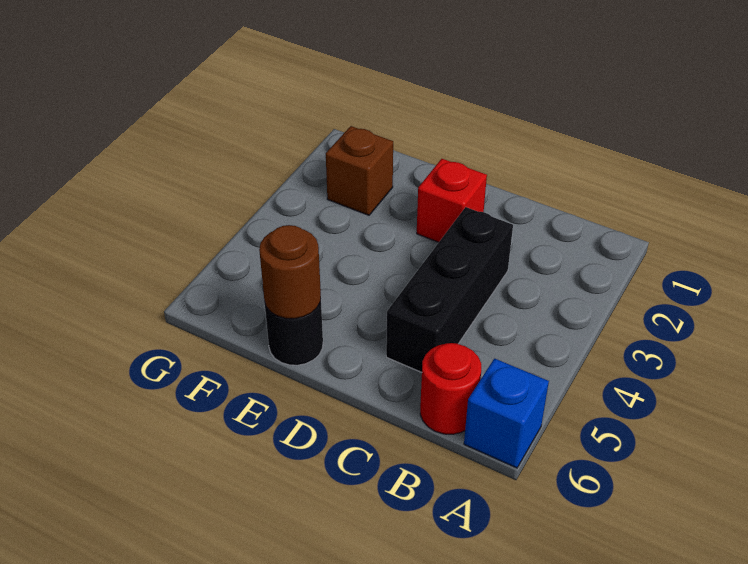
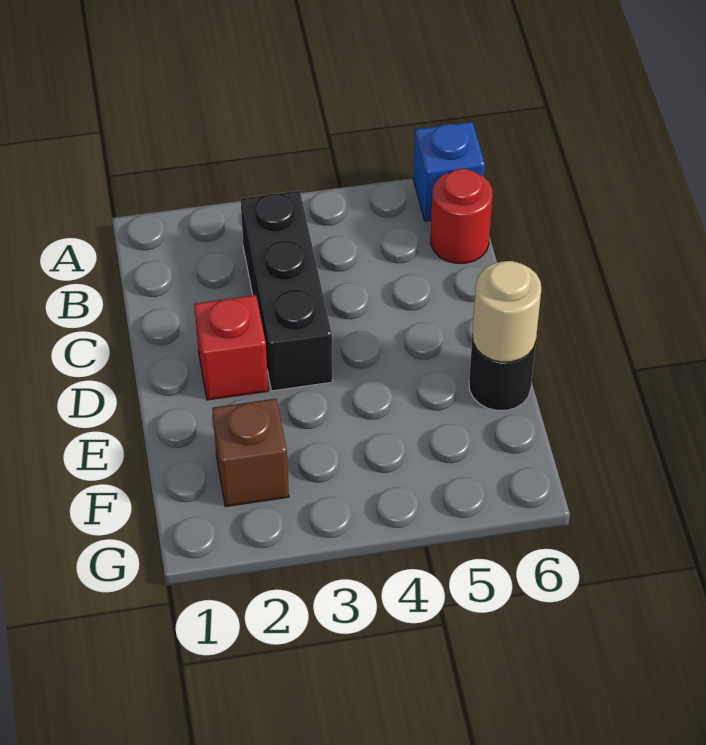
black brick C3:C5 level 1 -> black brick B3:D3 level 1
brown round brick E6 level 2 -> tan round brick E6 level 2

